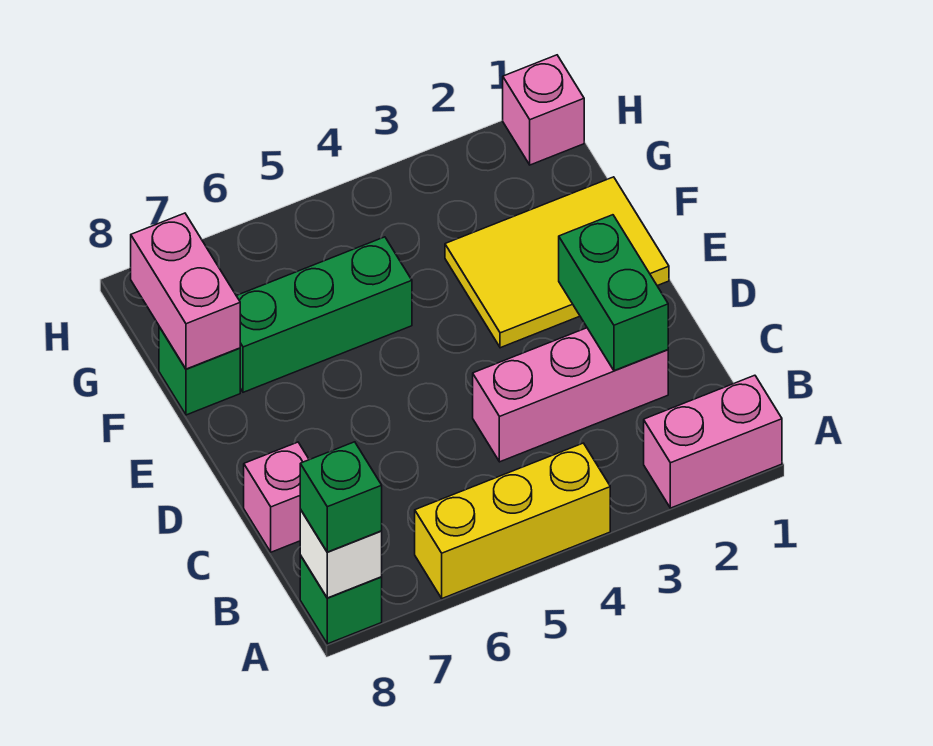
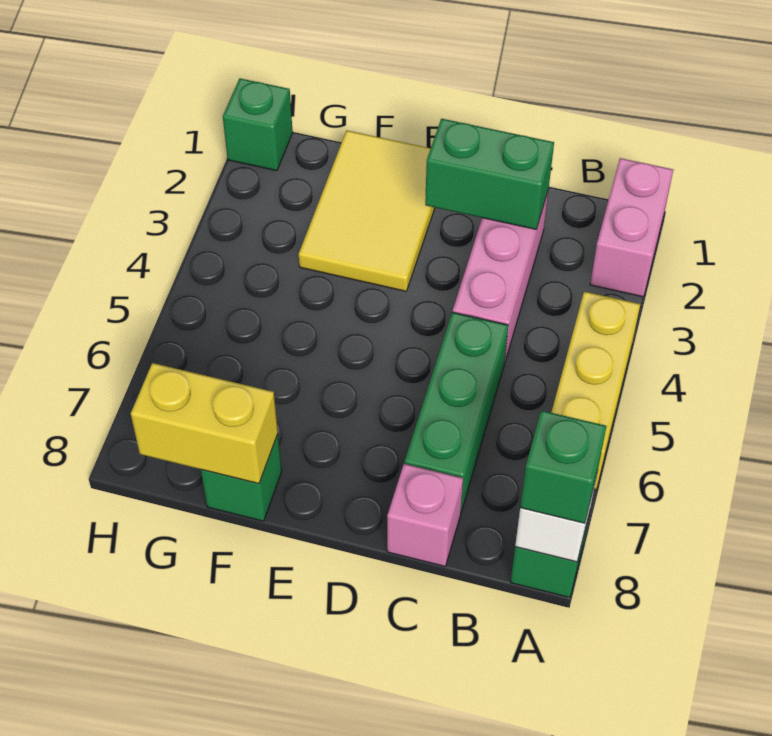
green brick F5:F7 level 1 -> green brick C5:C7 level 1
pink brick F8:G8 level 2 -> yellow brick F8:G8 level 2
pink brick H1 level 1 -> green brick H1 level 1

